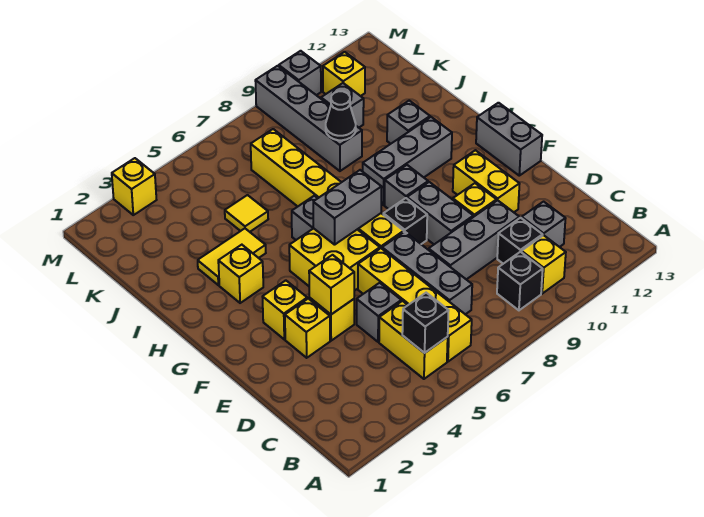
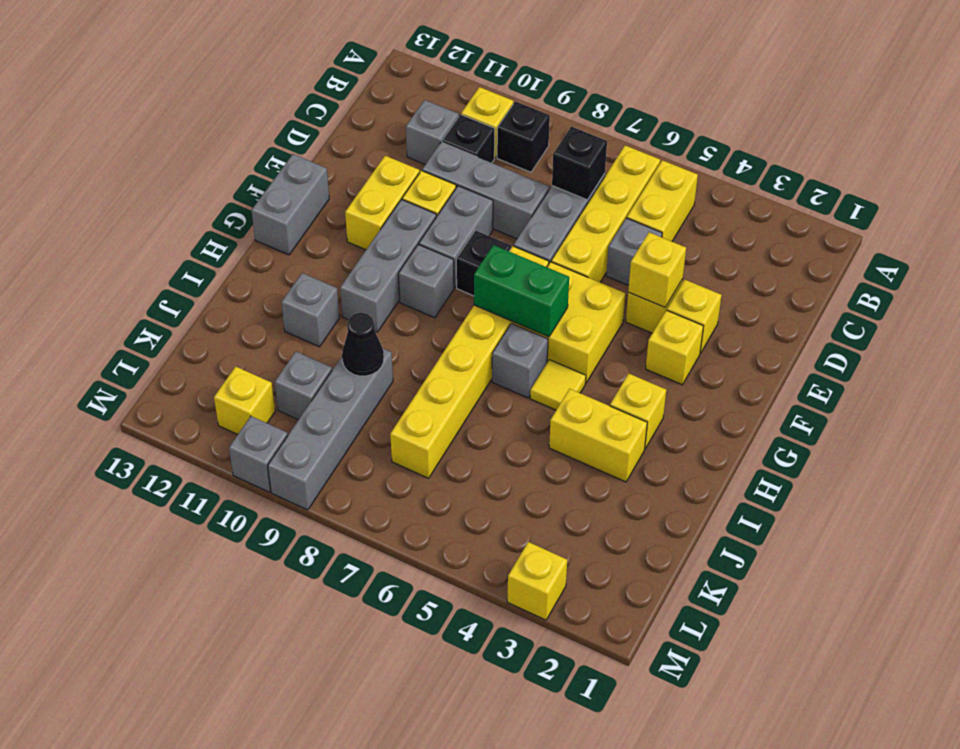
black brick B5 level 2 -> black brick C7 level 2
grey brick G6:G7 level 2 -> green brick G6:G7 level 2
grey brick H9:H11 level 1 -> grey brick F10:H10 level 1
yellow tile I3:I4 level 1 -> yellow brick I3:I4 level 1
yellow tile J5 level 1 -> yellow tile H5 level 1

